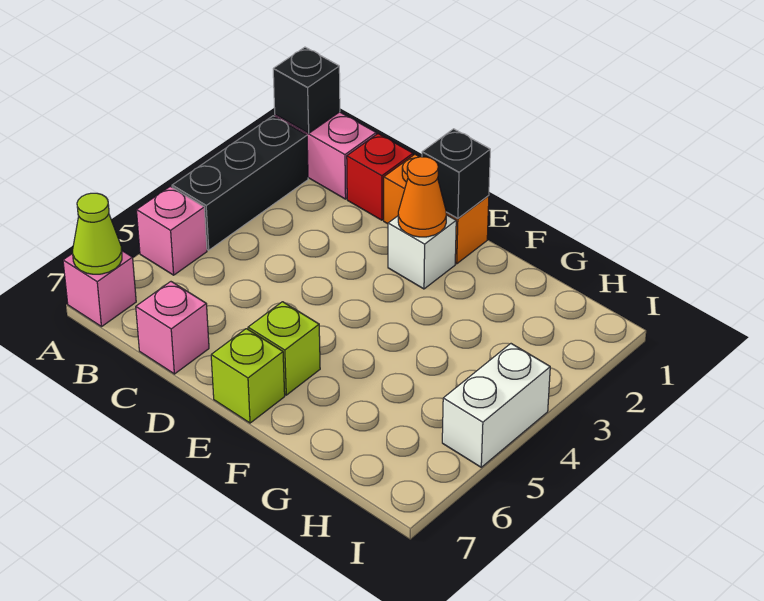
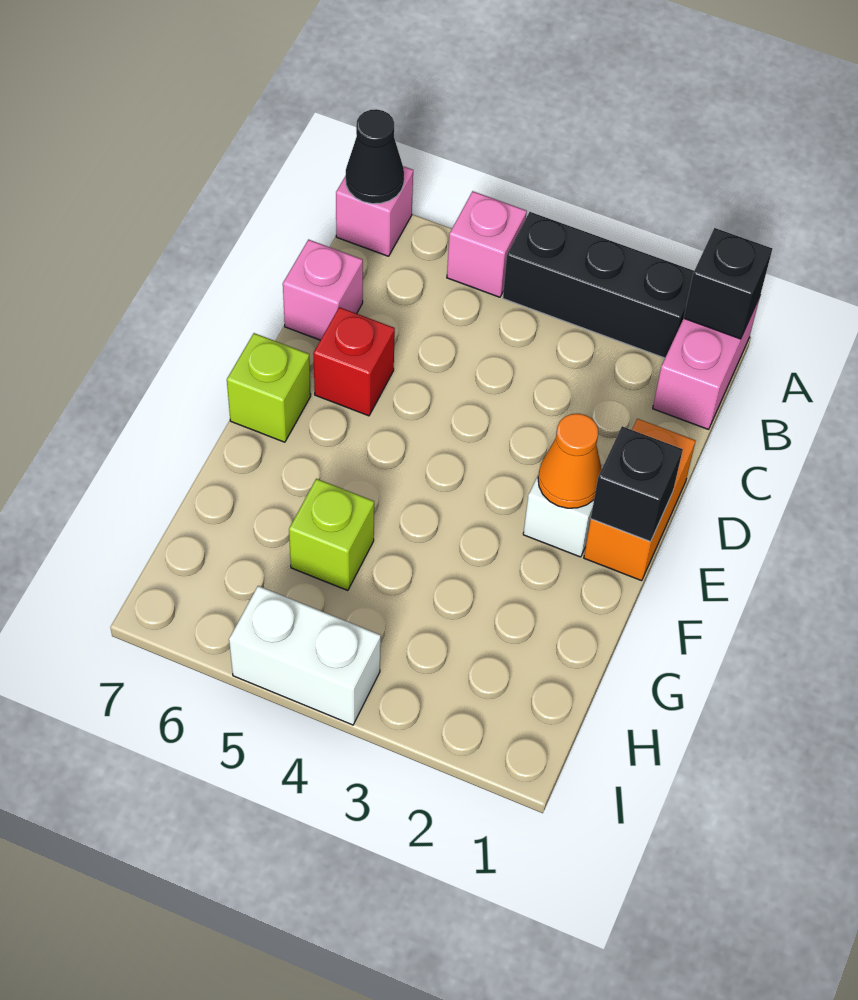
lime cone A7 level 2 -> black cone A7 level 2
red brick C1 level 1 -> red brick D6 level 1
lime brick E6 level 1 -> lime brick G5 level 1

